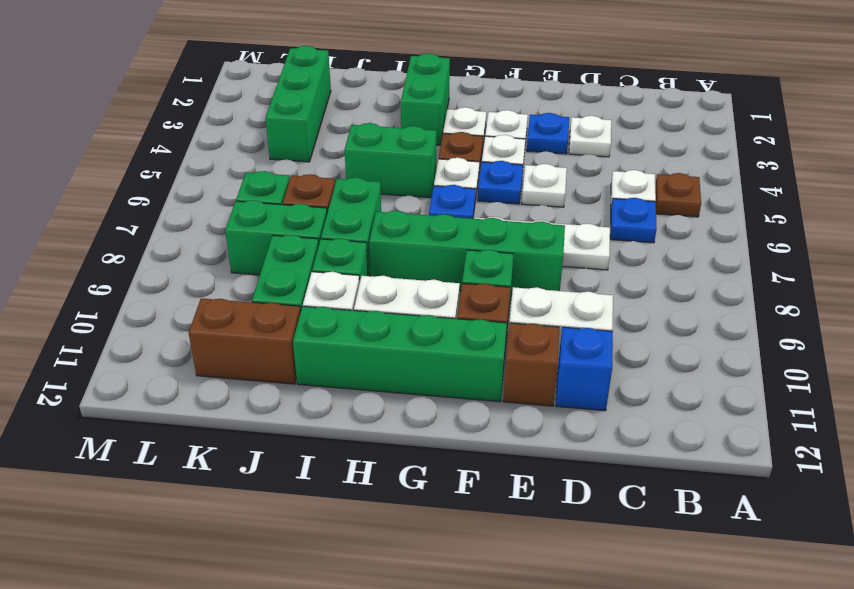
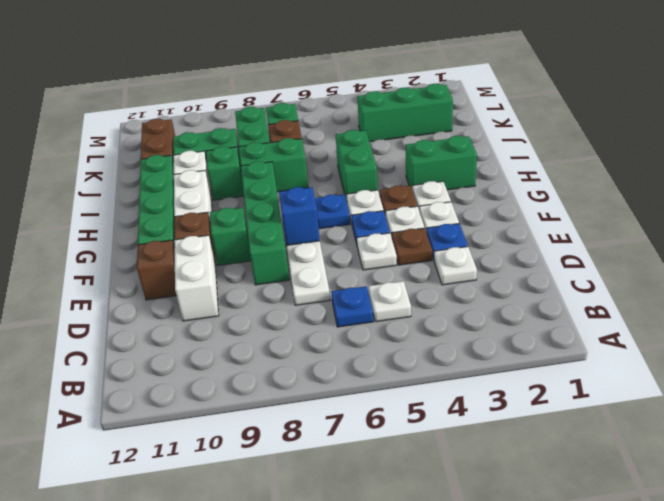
brown plate B5 level 1 -> brown plate E4 level 1
blue brick D11 level 1 -> blue brick F7 level 2

